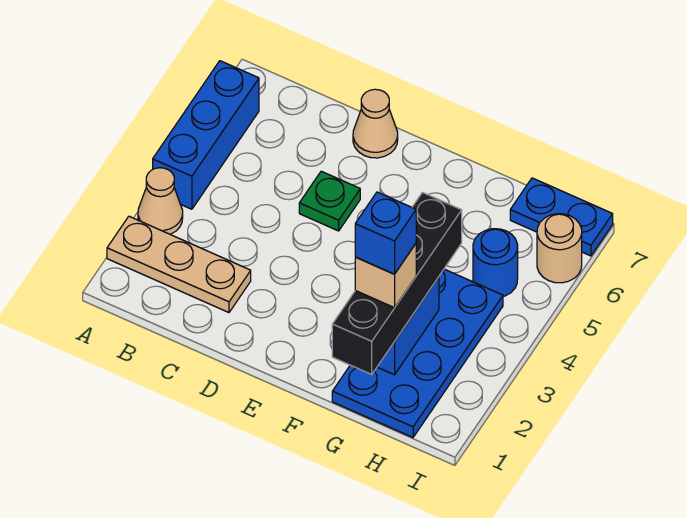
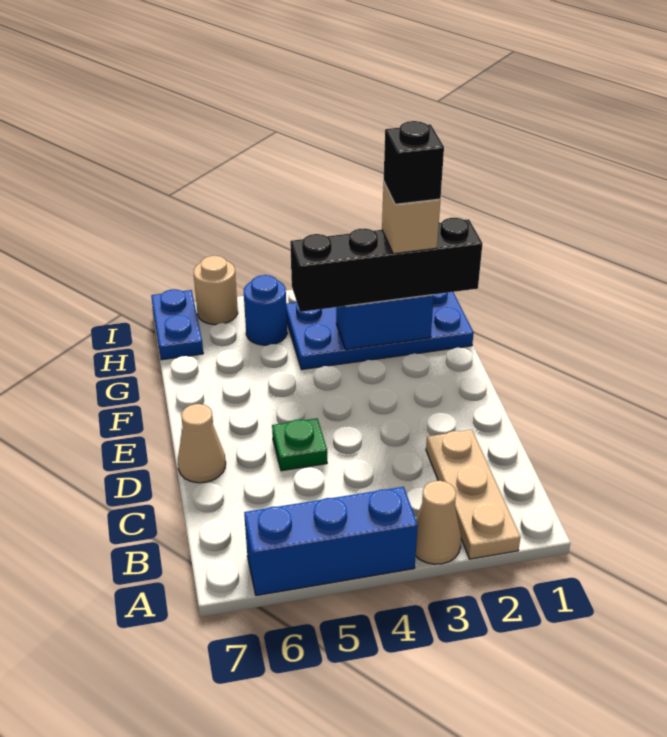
blue brick G2 level 5 -> black brick G2 level 5

